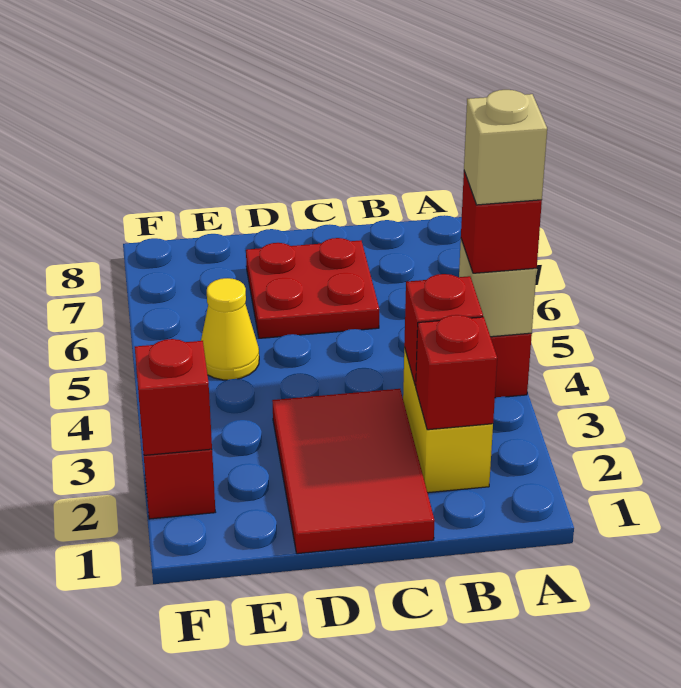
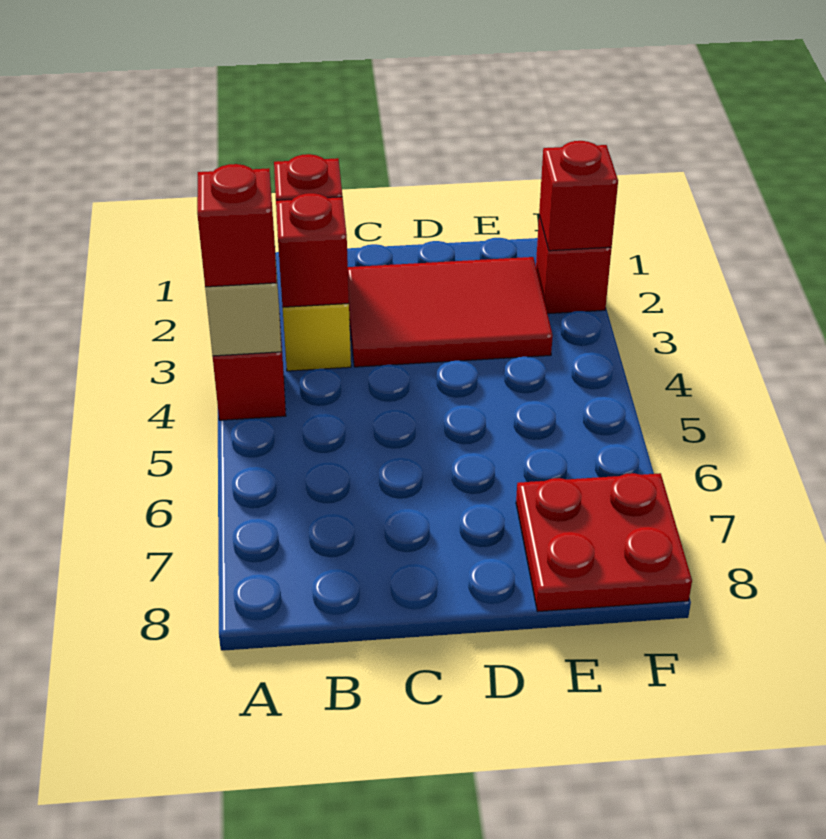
tan brick A4 level 4 -> none
red tile C1:D3 level 1 -> red tile C2:E3 level 1
red plate C6:D7 level 1 -> red plate E7:F8 level 1
yellow cone E5 level 1 -> none

